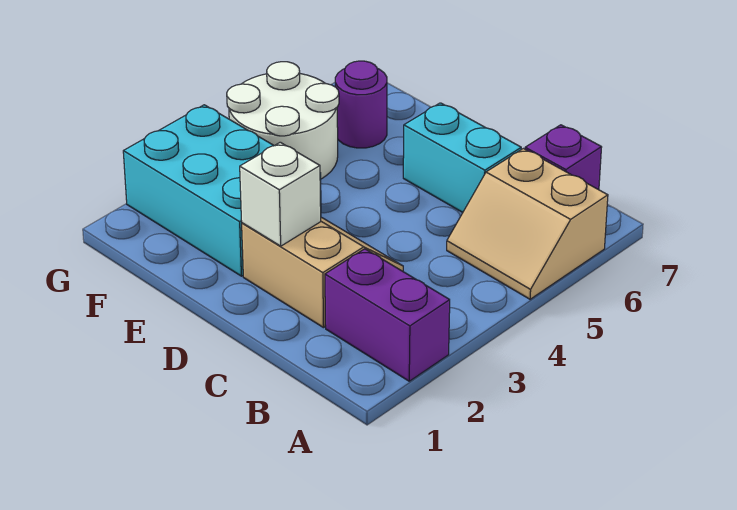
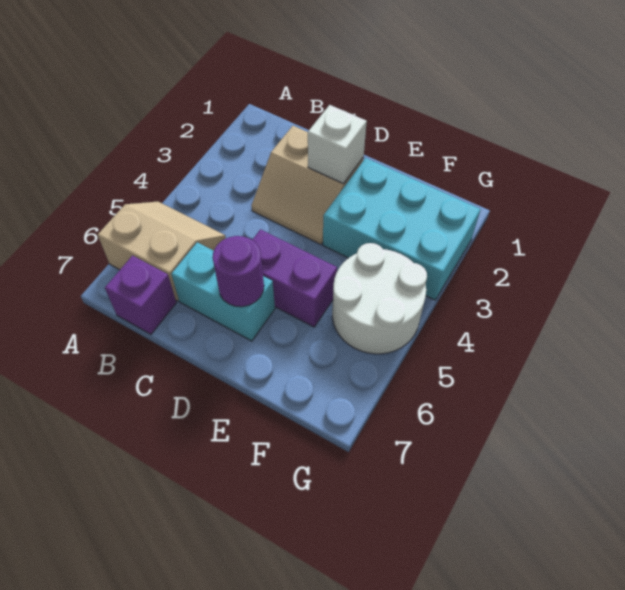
purple brick A2:B2 level 1 -> purple brick D5:E5 level 1
purple round brick F6 level 1 -> purple round brick D6 level 2

